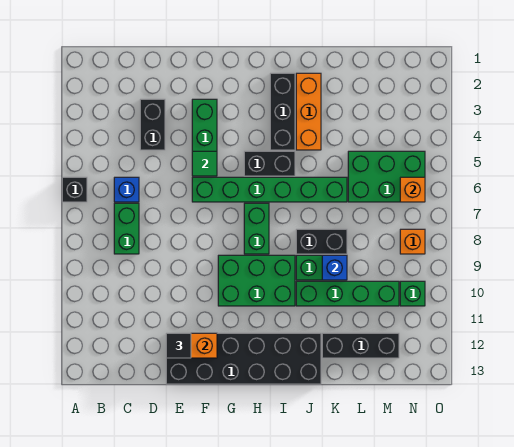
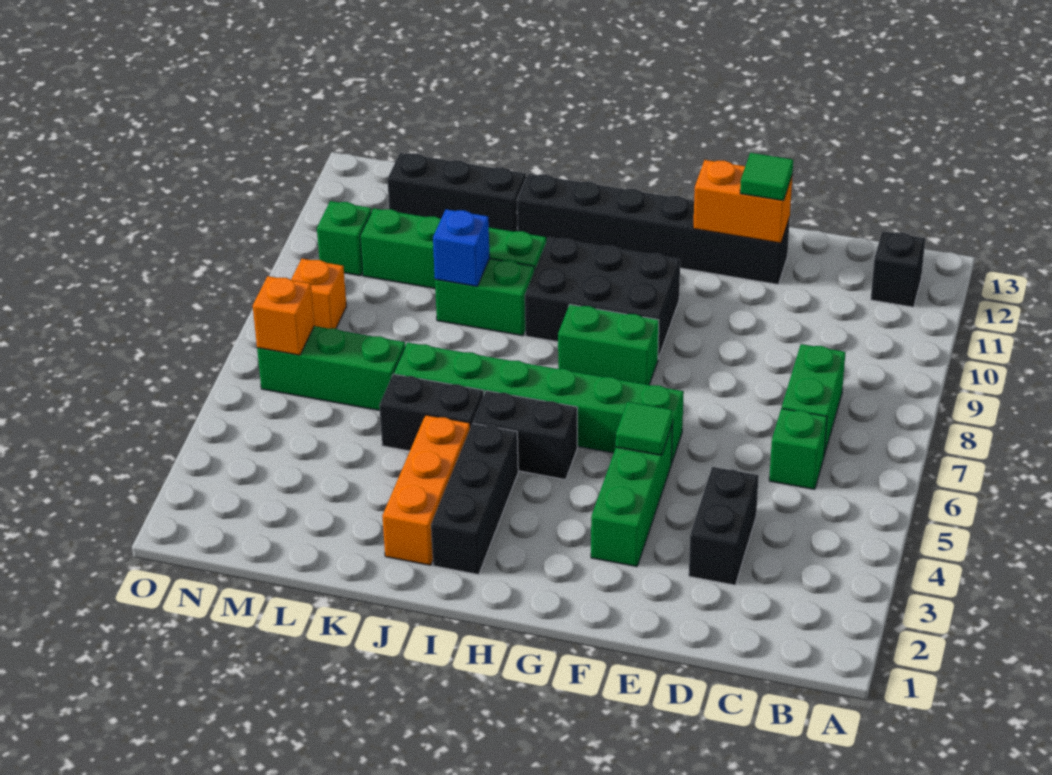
black brick A6 level 1 -> black brick B12 level 1
blue brick C6 level 1 -> green brick C6 level 1
black brick E12:J13 level 1 -> black brick E12:J12 level 1
black tile E12 level 3 -> green tile E12 level 3
green brick G9:I10 level 1 -> black brick G9:I10 level 1
green brick H7:H8 level 1 -> green brick G8:H8 level 1
black brick J8:K8 level 1 -> black brick J5:K5 level 1
green brick L5:N6 level 1 -> green brick L6:N6 level 1

